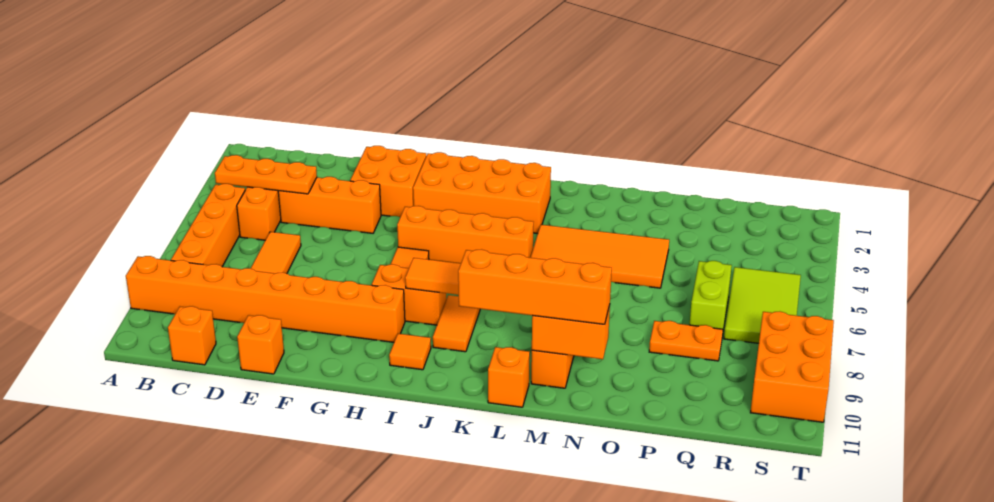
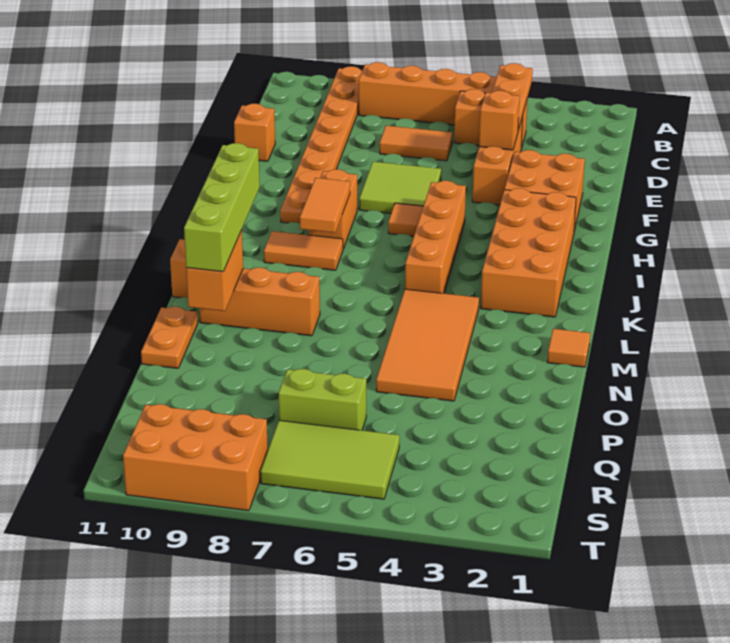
orange brick A9:H9 level 1 -> orange plate A9:H9 level 1
orange brick C11 level 1 -> orange brick E4 level 2
none -> lime tile F6:G7 level 1
orange tile I10 level 1 -> orange tile M1 level 1
orange brick K10:N10 level 3 -> lime brick K10:N10 level 3
orange plate P8:Q8 level 1 -> orange plate N11:O11 level 1

